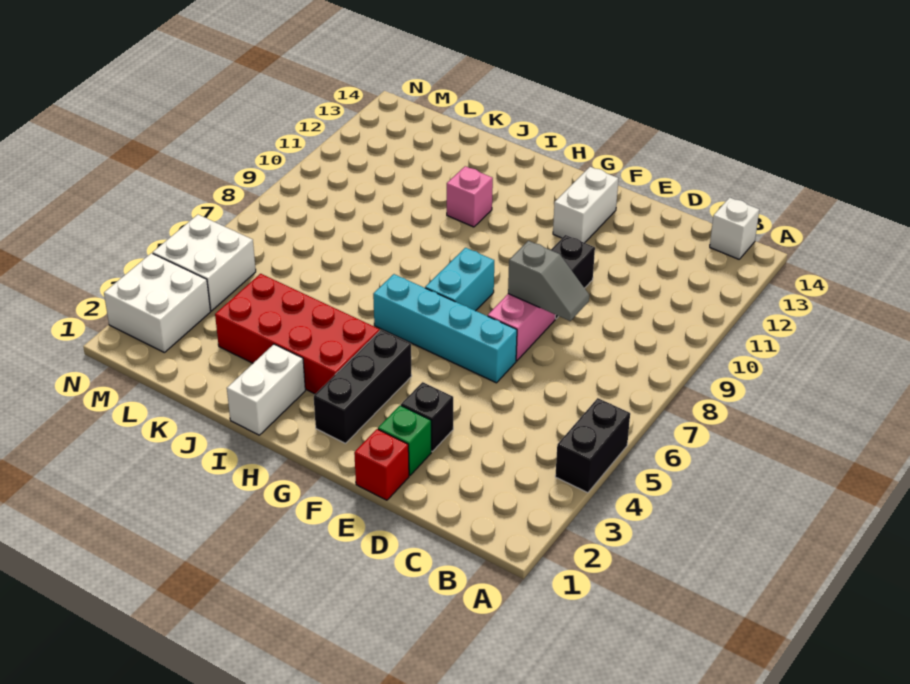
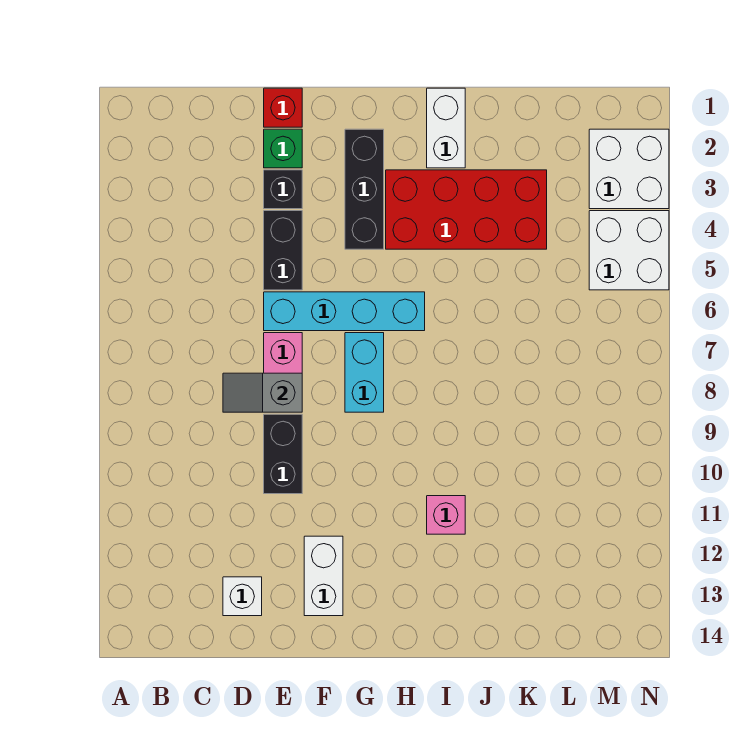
black brick A4:A5 level 1 -> black brick E4:E5 level 1
white brick B14 level 1 -> white brick D13 level 1

